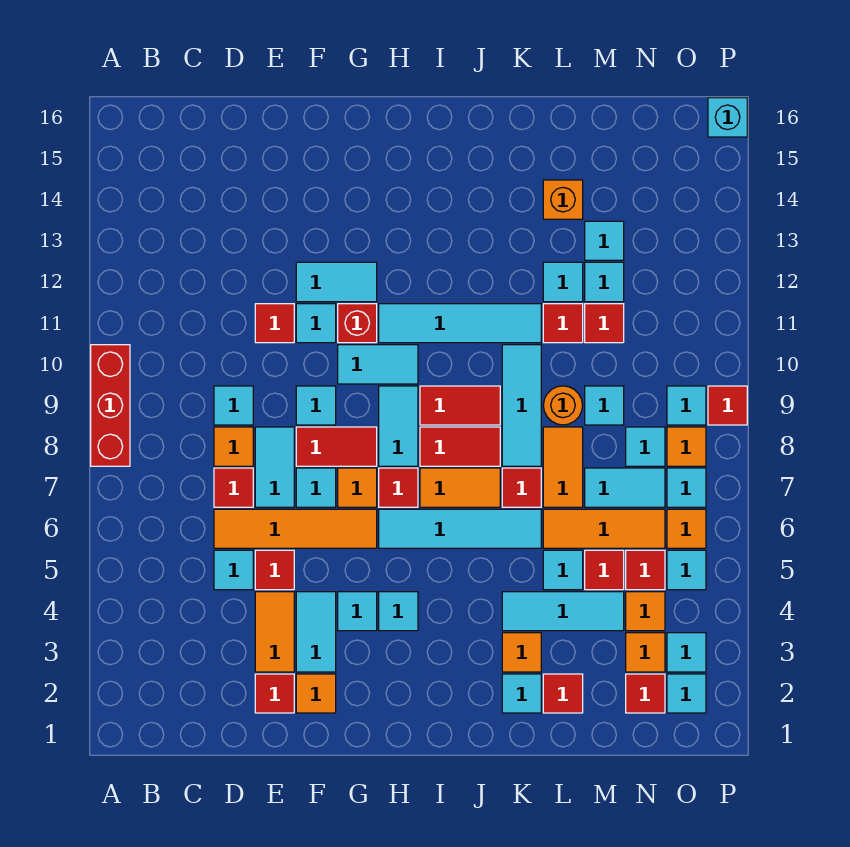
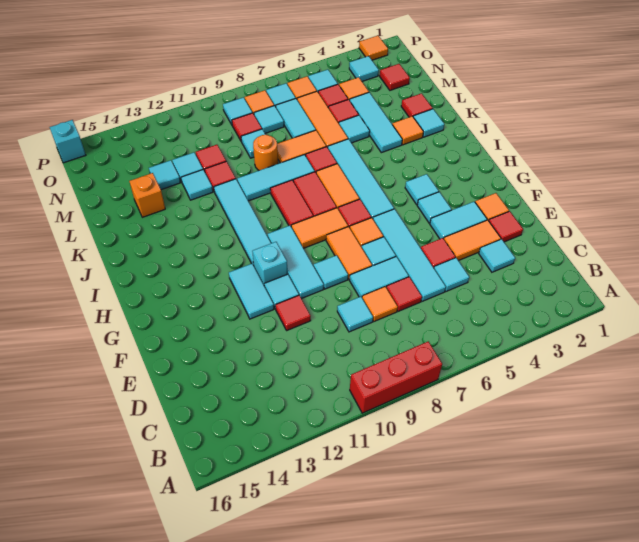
orange tile D6:G6 level 1 -> cyan tile D6:G6 level 1
red tile F8:G8 level 1 -> orange tile F8:G8 level 1
cyan tile G10:H10 level 1 -> cyan tile F10:H10 level 1
red brick G11 level 1 -> cyan brick G11 level 1
cyan tile H8:H9 level 1 -> orange tile H8:H9 level 1
orange tile N3 level 1 -> orange tile P2 level 1
cyan tile O2 level 1 -> cyan tile D3 level 1
red tile P9 level 1 -> red tile N9 level 1

